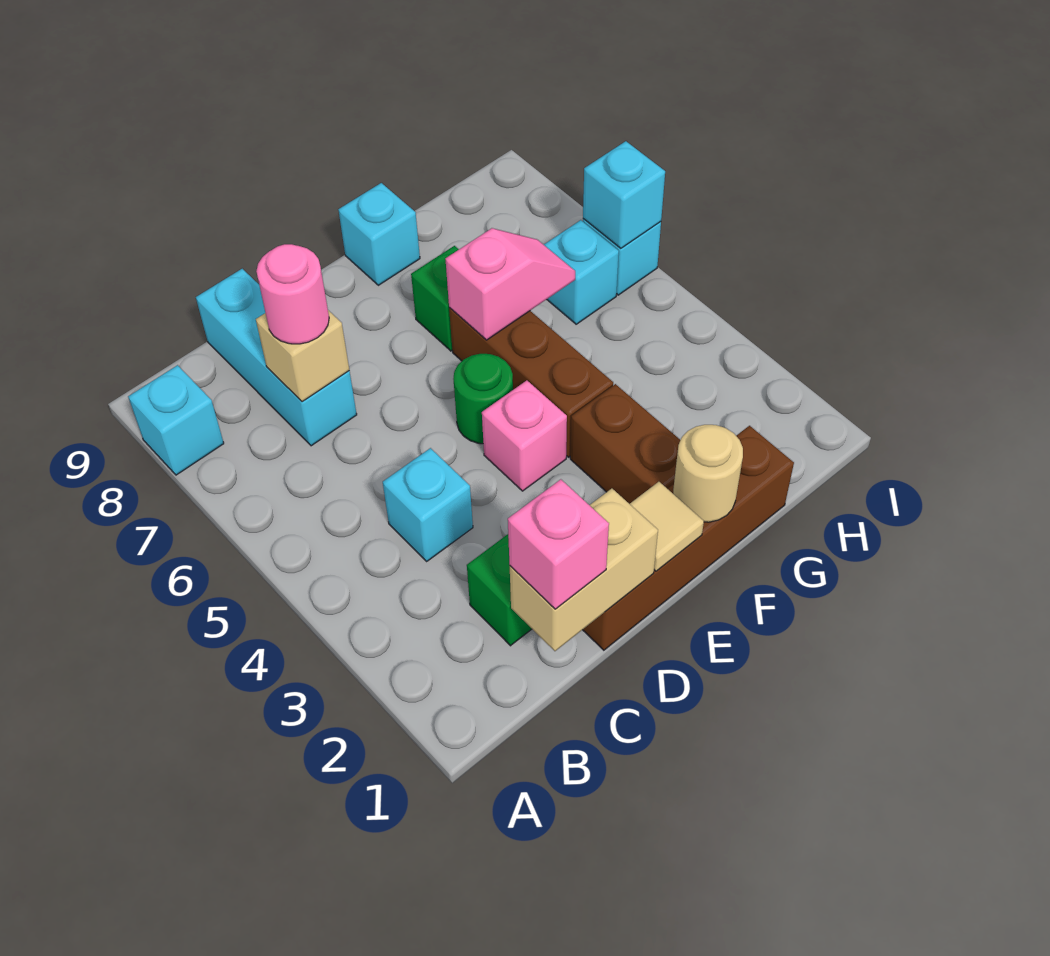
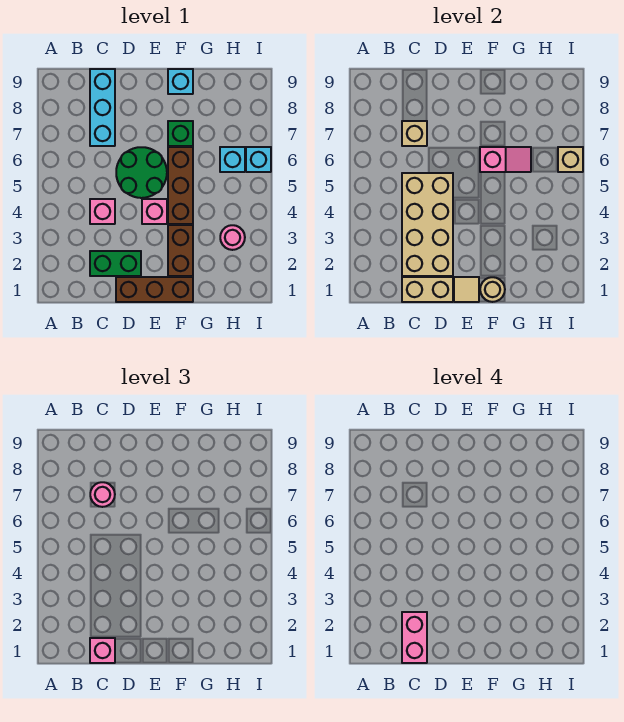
cyan brick A8 level 1 -> none
none -> pink brick C1:C2 level 4
none -> tan brick C2:D5 level 2
cyan brick C4 level 1 -> pink brick C4 level 1
brown brick D1:G1 level 1 -> brown brick D1:F1 level 1
green round brick E5 level 1 -> green round brick D5:E6 level 1
none -> pink round brick H3 level 1
cyan brick I6 level 2 -> tan brick I6 level 2

